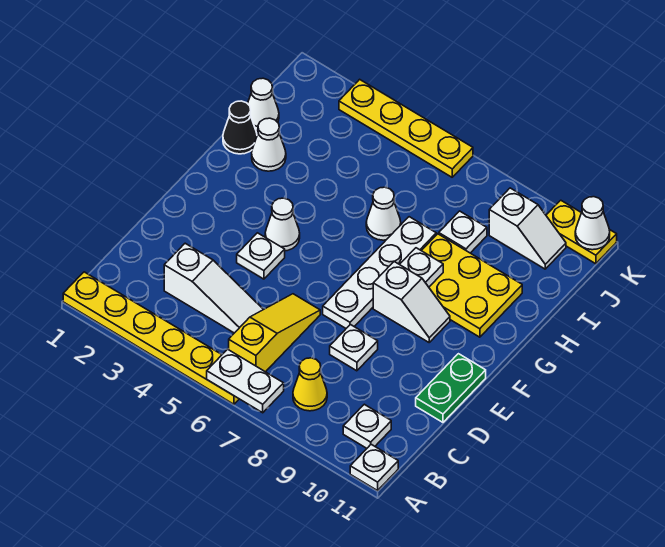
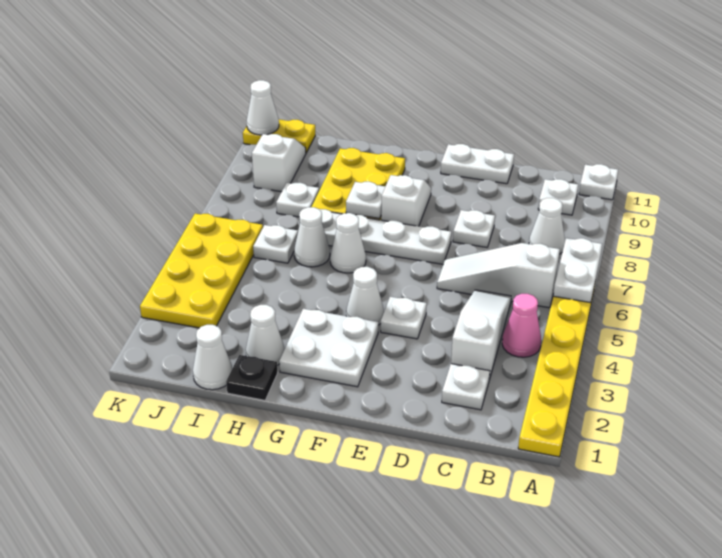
none -> pink cone B4 level 1
yellow slope B6:D6 level 1 top B -> white slope B6:D6 level 1 top B
yellow cone B8 level 1 -> white cone B8 level 1
none -> white plate C2 level 1
green plate D11:E11 level 1 -> white plate D11:E11 level 1
none -> white plate F2:G3 level 1
none -> white cone G6 level 1
black cone H1 level 1 -> black plate H1 level 1
none -> white plate I6 level 1
yellow plate K3:K6 level 1 -> yellow plate J3:K6 level 1
yellow plate K10:K11 level 1 -> yellow plate J11:K11 level 1

